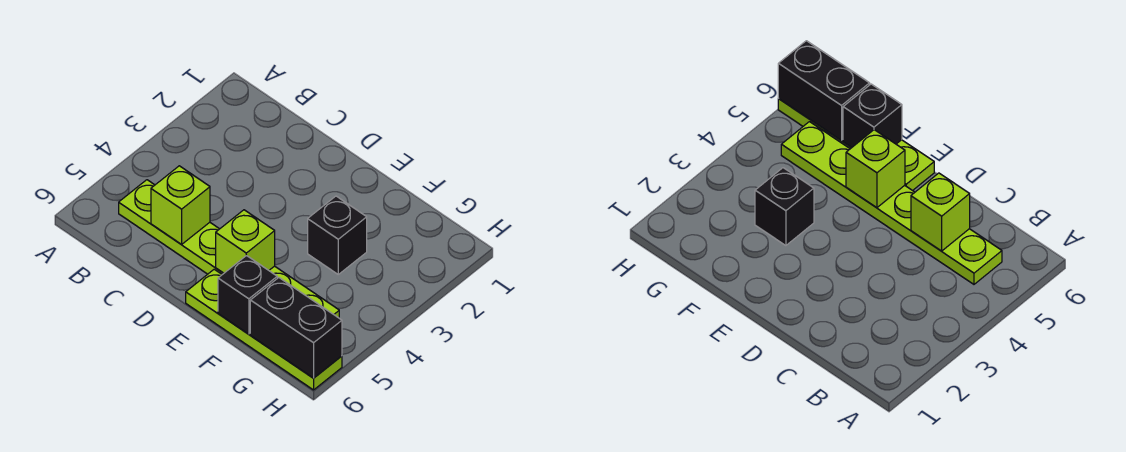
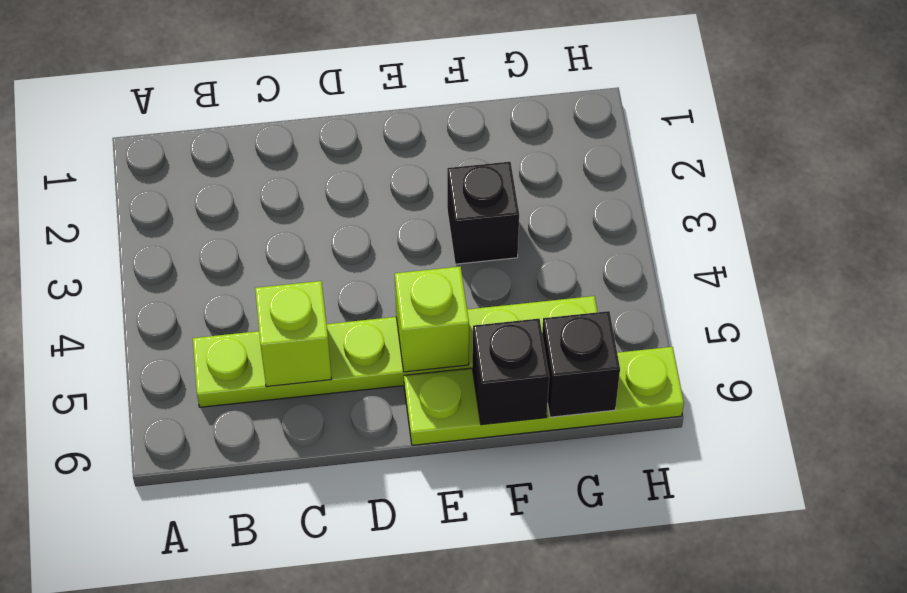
black brick G6:H6 level 2 -> black brick G6 level 2

